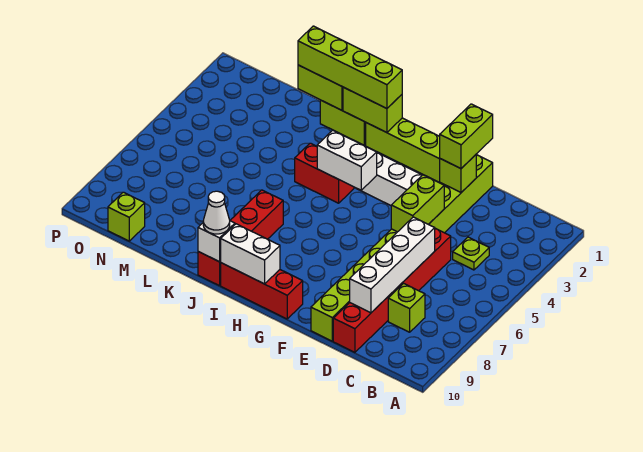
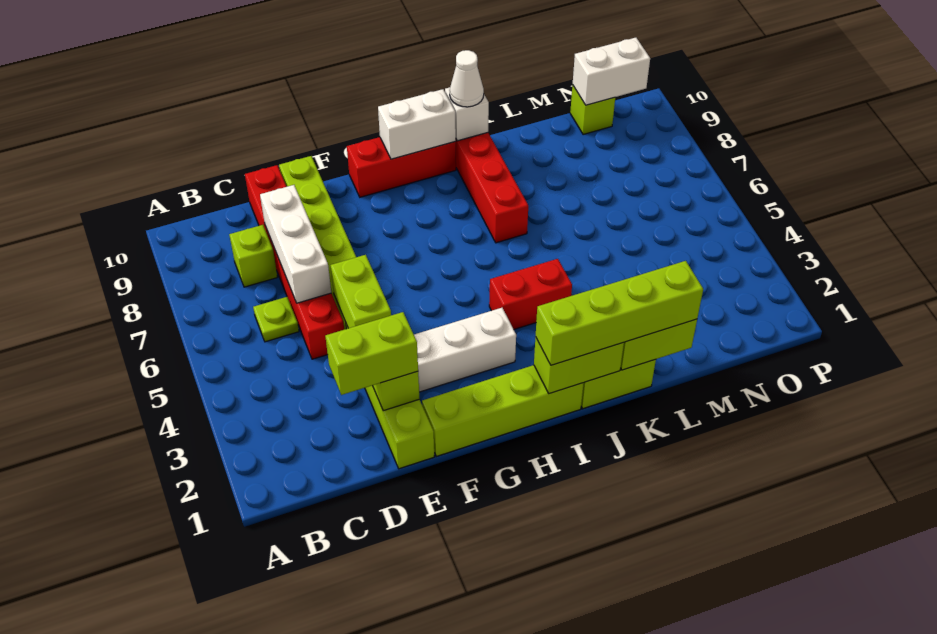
lime plate C4 level 1 -> lime plate C6 level 1
white brick D6:D9 level 2 -> white brick D6:D8 level 2
lime brick E1:E2 level 3 -> lime brick D2:E2 level 3
white brick H4:I4 level 2 -> white brick N10:O10 level 2

